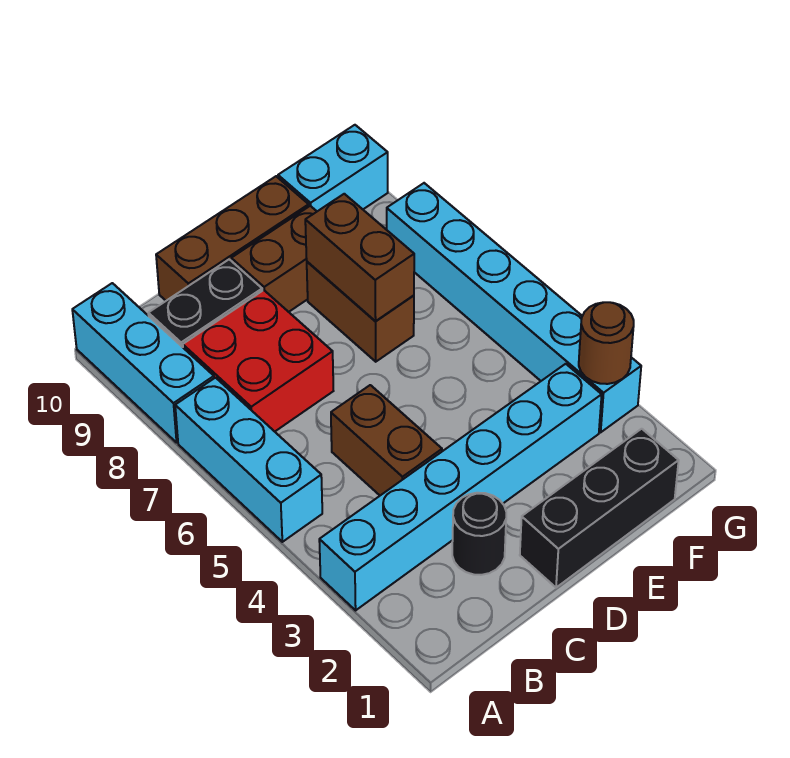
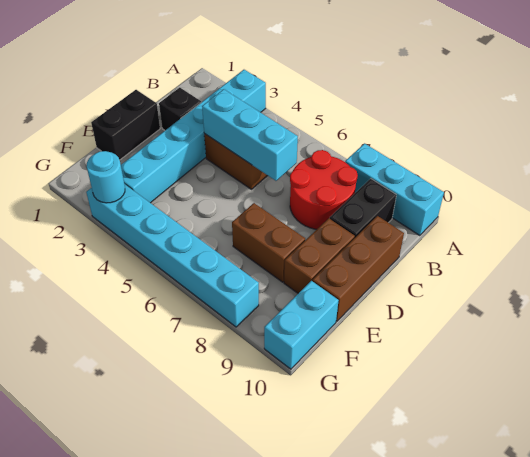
cyan brick A5:A7 level 1 -> cyan brick C4:C6 level 2
red brick B7:C8 level 1 -> red round brick B7:C8 level 1
black round brick C2 level 1 -> black brick C2 level 1
black brick D1:F1 level 1 -> black brick D1:E1 level 1
brown brick E7:E8 level 2 -> none
brown round brick G3 level 2 -> cyan round brick G3 level 2

